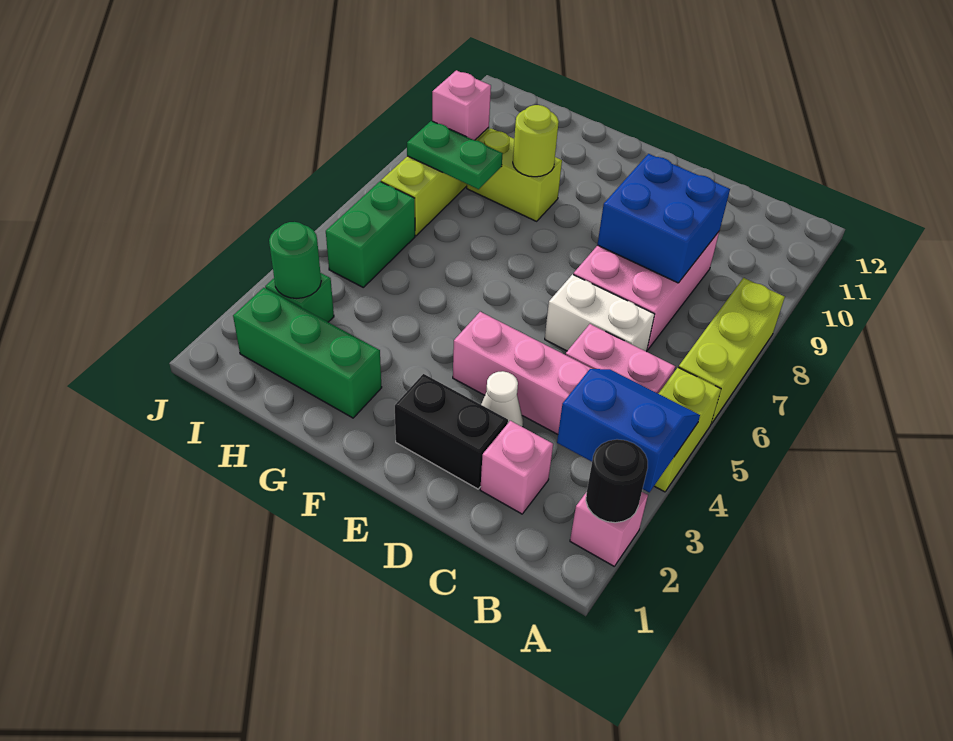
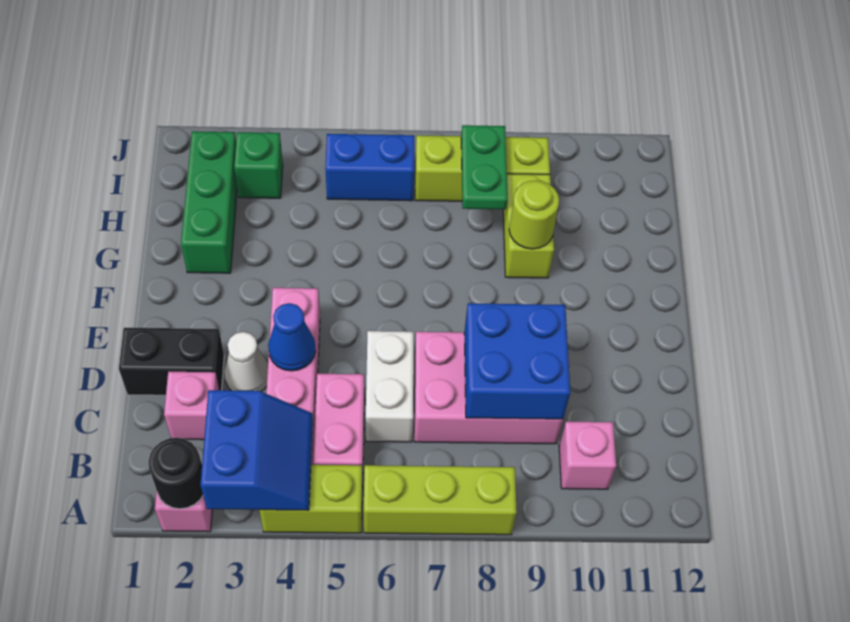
black brick D2:E2 level 1 -> black brick D1:D2 level 1
none -> blue cone D4 level 2
green round brick I3 level 2 -> none
green brick I5:I6 level 1 -> blue brick I5:I6 level 1
pink brick I9 level 2 -> pink brick B10 level 1

